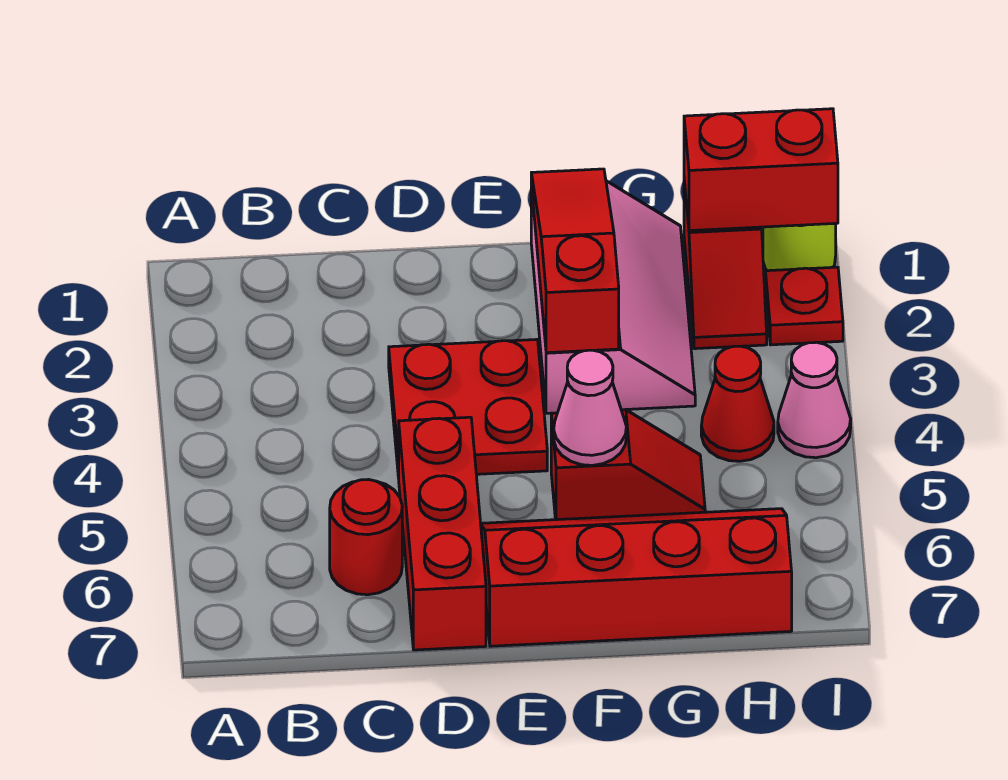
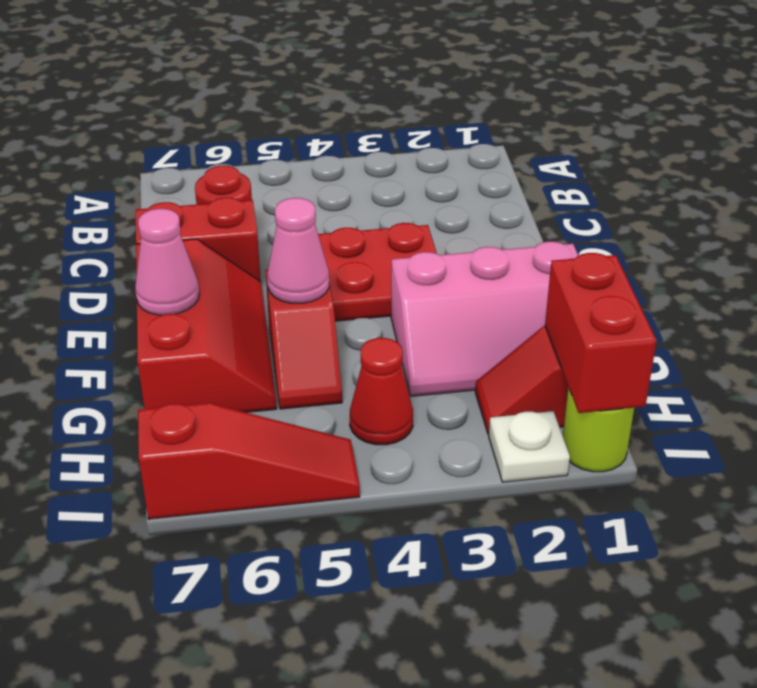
red brick D5:D7 level 1 -> red brick D6:D7 level 1
red slope E6:H7 level 1 top 7 -> red slope E6:G7 level 1 top 7
red slope F1:F3 level 2 top 3 -> red slope I5:I7 level 1 top 7
red plate I2 level 1 -> white plate I2 level 1
pink cone I4 level 1 -> pink cone F7 level 2

